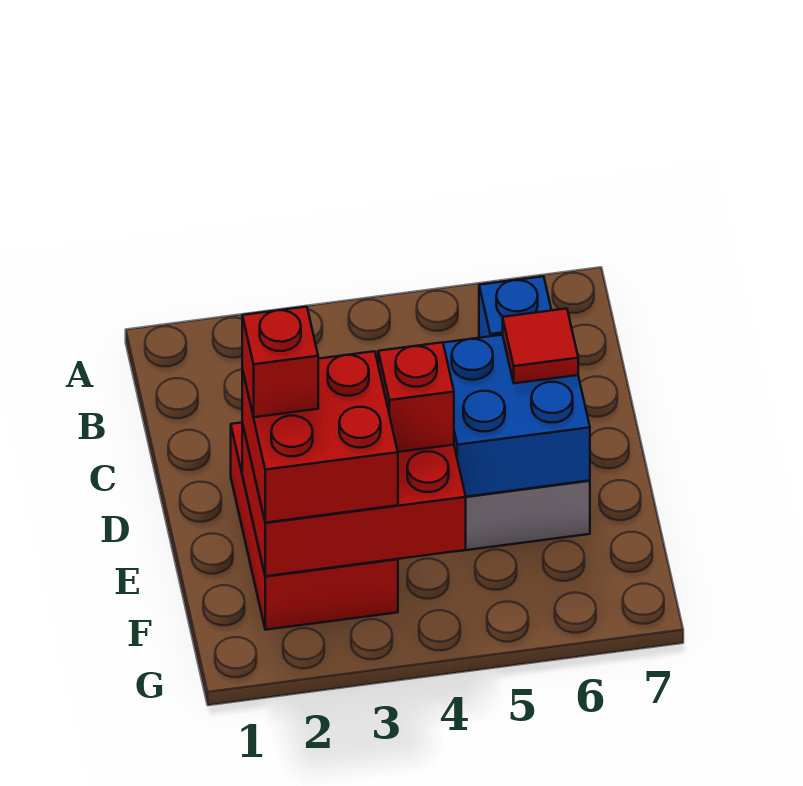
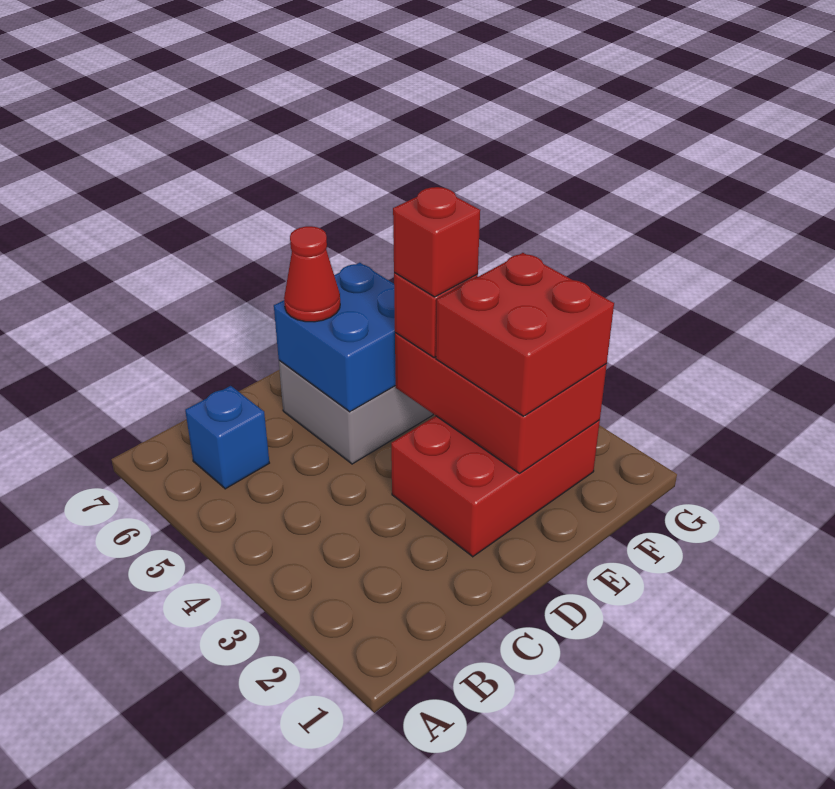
red tile D6 level 3 -> red cone D6 level 3
red brick E2 level 4 -> red brick E4 level 4

